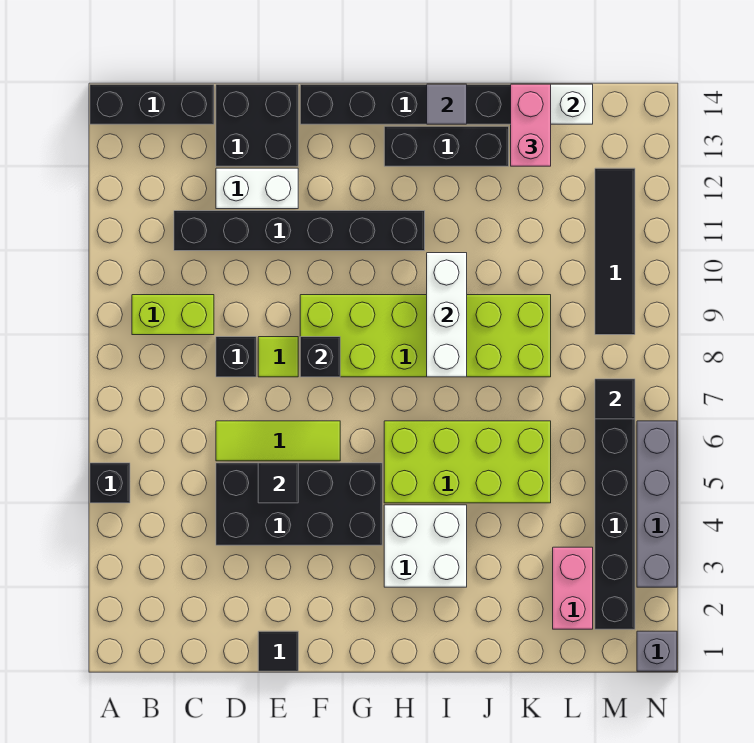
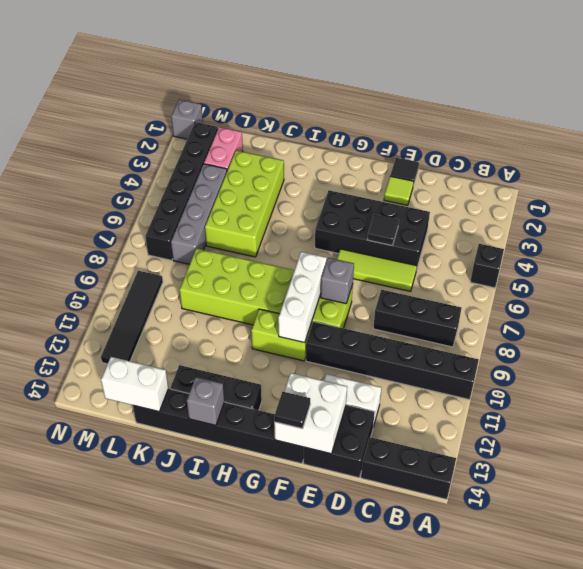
lime brick B9:C9 level 1 -> lime brick G10:H10 level 1
black brick C11:H11 level 1 -> black brick A10:F10 level 1
black brick D8 level 1 -> black brick B8:D8 level 1
lime tile E8 level 1 -> lime tile E2 level 1
black brick F8 level 2 -> grey brick F8 level 2
white brick H3:I4 level 1 -> white brick E13:F14 level 2
lime brick H5:K6 level 1 -> lime brick J3:K6 level 1
white brick I8:I10 level 2 -> white brick G8:G10 level 2
grey tile I14 level 2 -> grey brick I14 level 2
pink brick K13:K14 level 3 -> none
black tile M7 level 2 -> black tile F14 level 3
grey brick N3:N6 level 1 -> grey brick L4:L7 level 1

